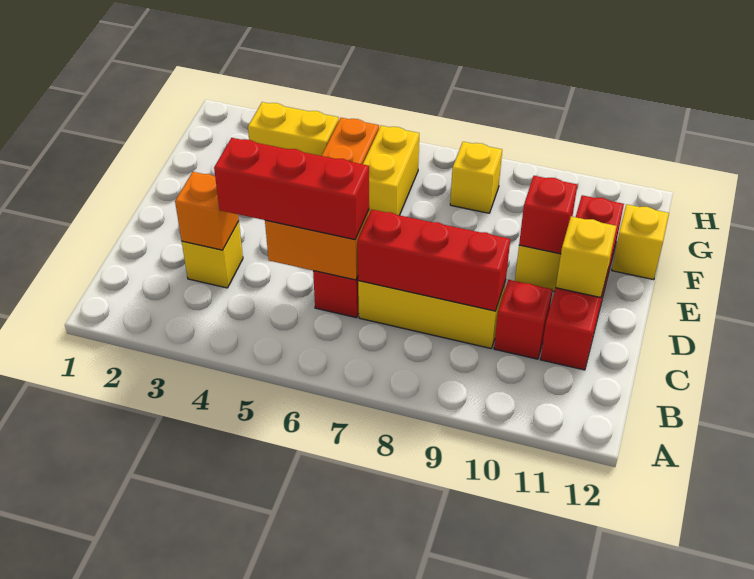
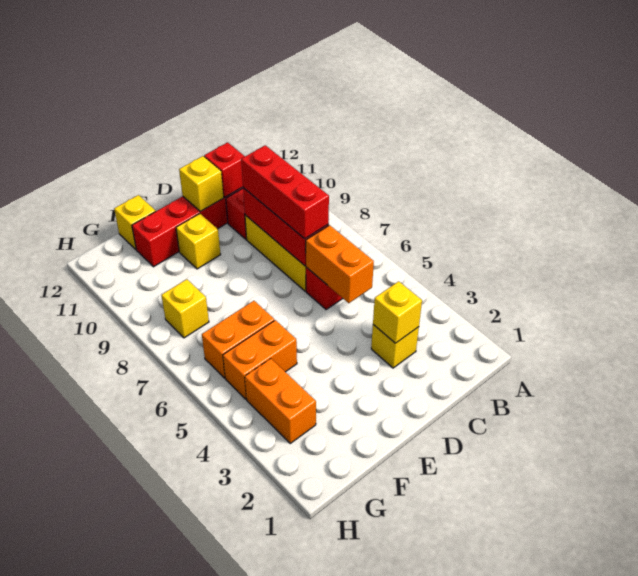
orange brick C3 level 2 -> yellow brick C3 level 2
red brick C4:C6 level 3 -> red brick C7:C9 level 3
red brick E10 level 2 -> red brick C11 level 2
yellow brick F6:G6 level 1 -> orange brick F6:G6 level 1
yellow brick G3:G4 level 1 -> orange brick G3:G4 level 1

